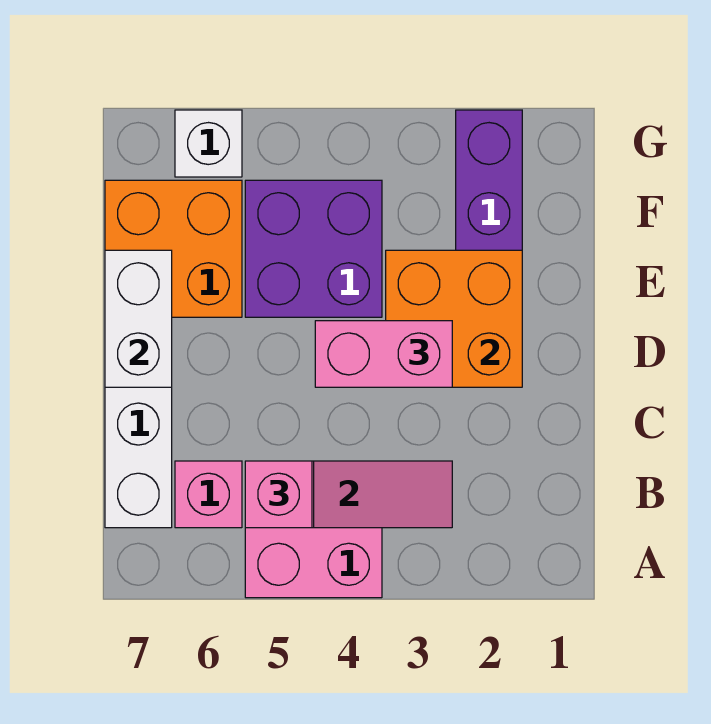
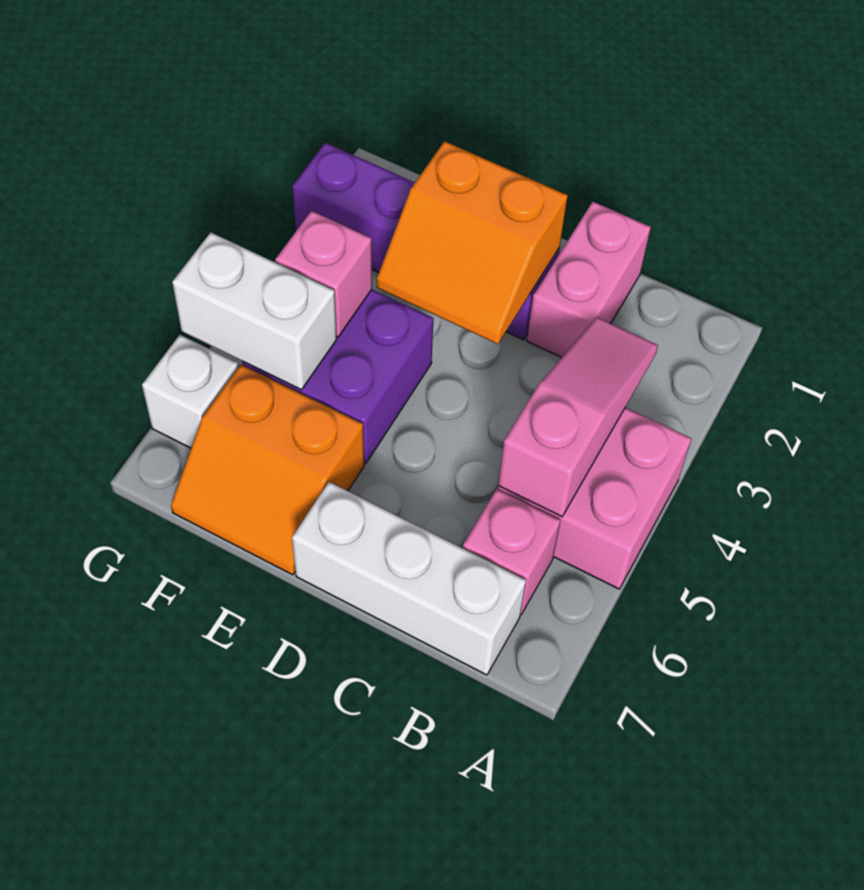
pink brick B5 level 3 -> pink brick F4 level 2
orange brick D2:E3 level 2 -> orange slope D2:E3 level 2 top 2
pink brick D3:D4 level 3 -> pink brick C1:C2 level 1
white brick D7:E7 level 2 -> white brick F5:G5 level 2
orange brick E6:F7 level 1 -> orange slope E6:F7 level 1 top 6

